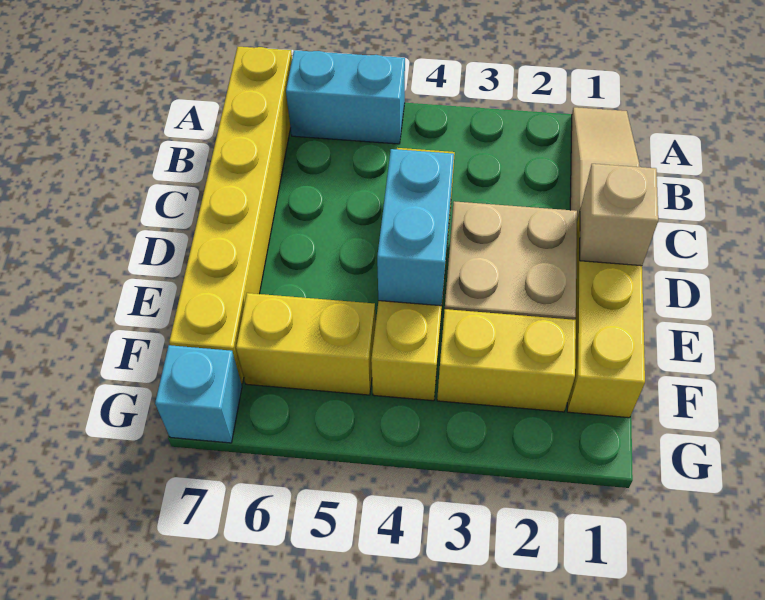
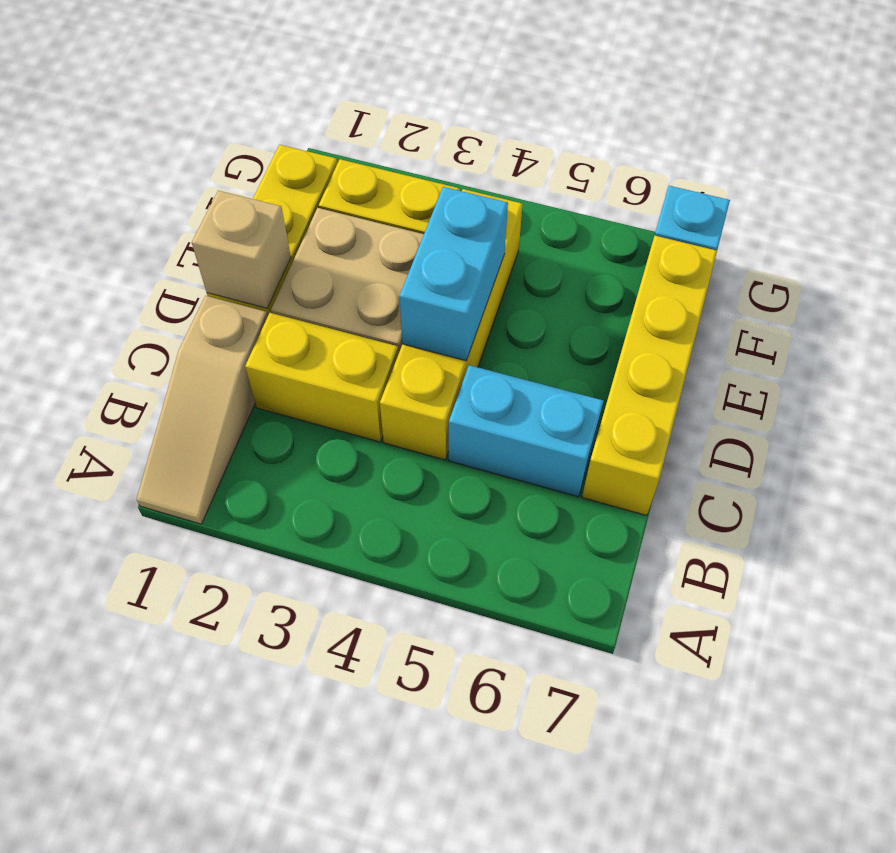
cyan brick A5:A6 level 1 -> cyan brick C5:C6 level 1
yellow brick A7:F7 level 1 -> yellow brick C7:F7 level 1
yellow brick F5:F6 level 1 -> yellow brick C2:C3 level 1

